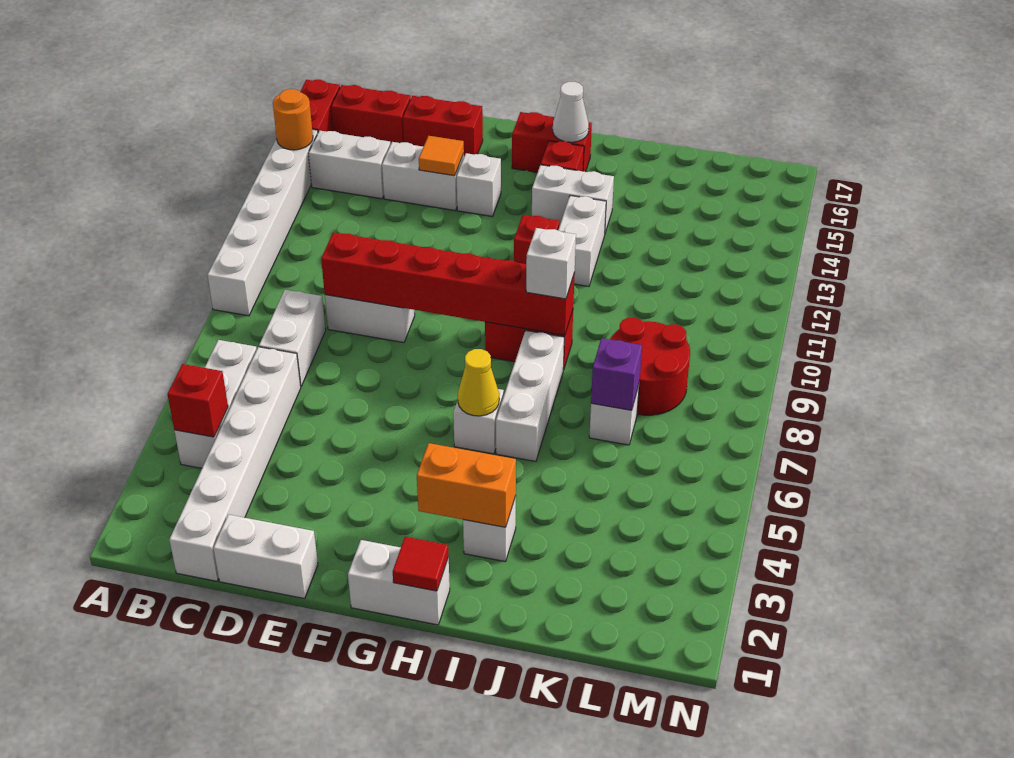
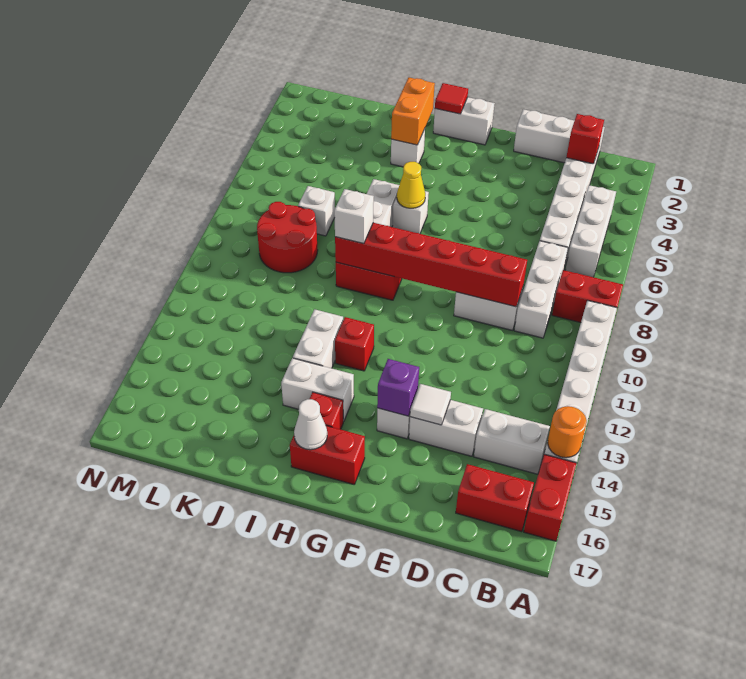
red brick B4 level 2 -> red brick C2 level 2
white brick C7:C8 level 1 -> white brick C7:C9 level 1
red brick D16:E16 level 1 -> red brick A8:B8 level 1
orange tile E14 level 2 -> white tile E14 level 2
orange brick H3:I3 level 2 -> orange brick I2:I3 level 2
purple brick K7 level 2 -> purple brick F14 level 2

